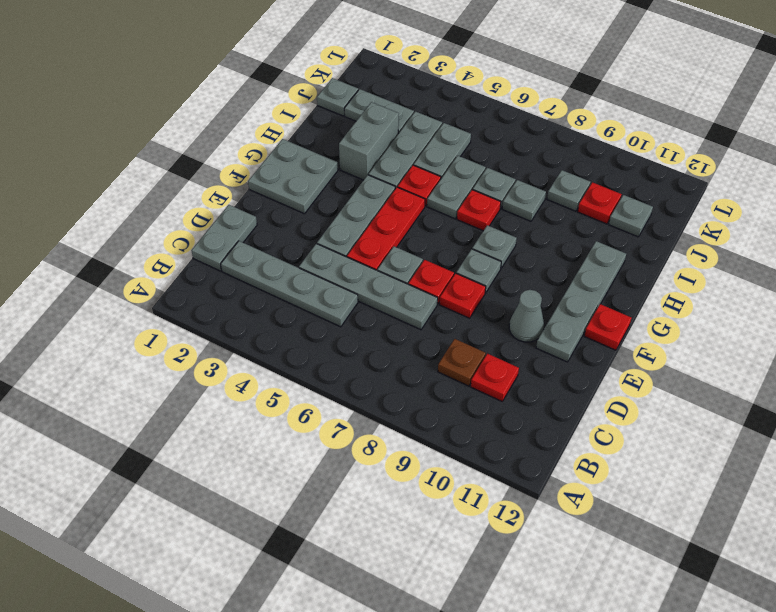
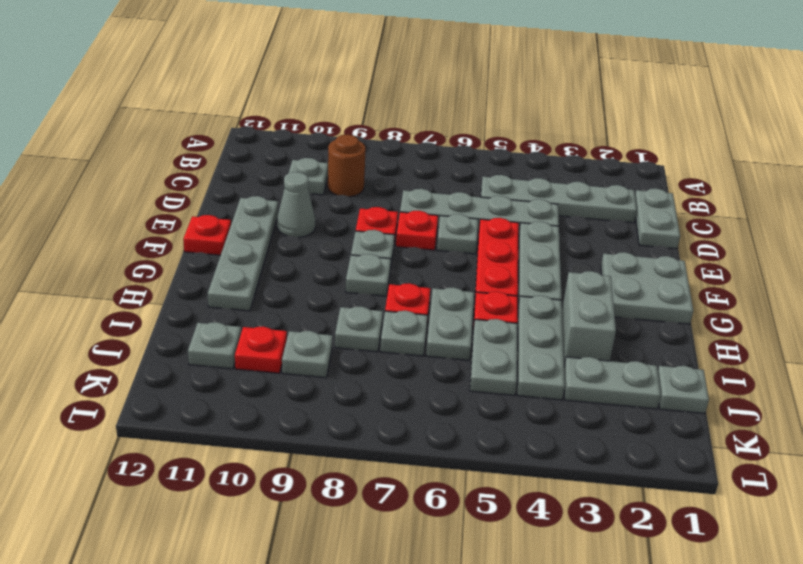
brown plate C9 level 1 -> brown round brick C9 level 1
red plate C10 level 1 -> grey plate C10 level 1

